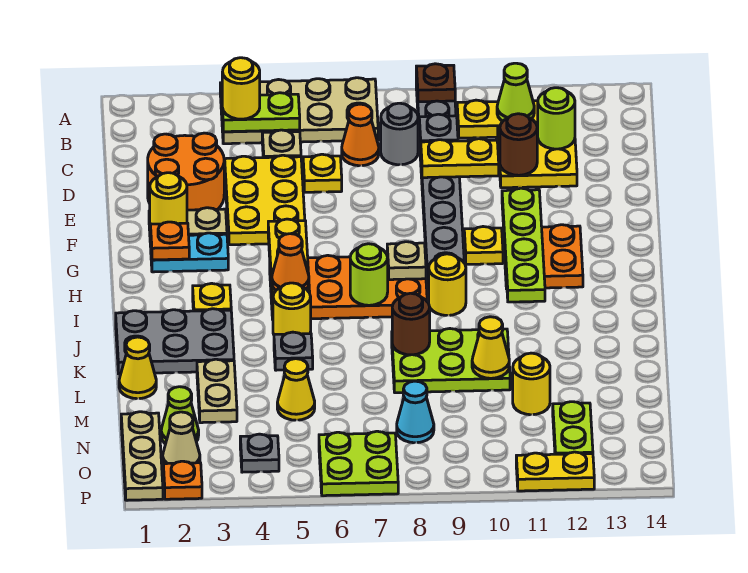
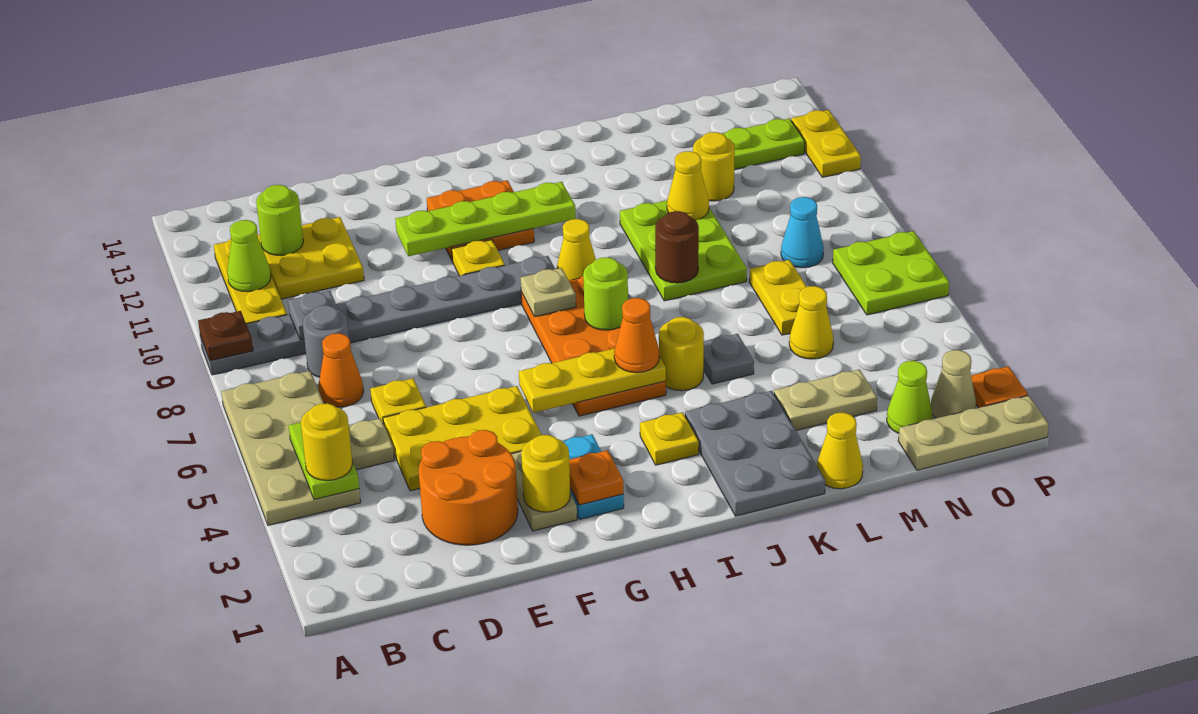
yellow plate D9:D10 level 2 -> yellow plate M6:M7 level 1
brown round brick D11 level 2 -> none
yellow round brick I9 level 1 -> yellow cone I9 level 1
grey plate O4 level 1 -> none

